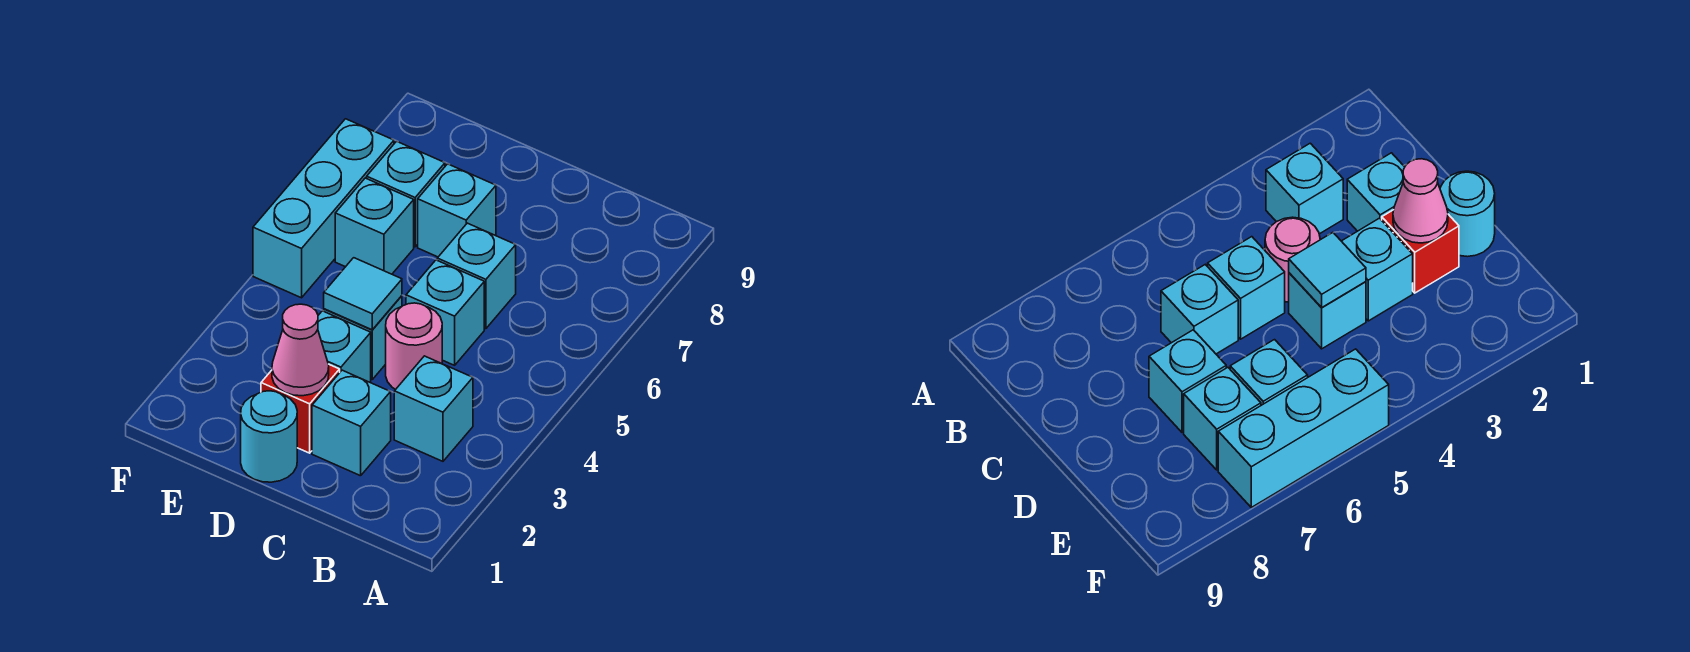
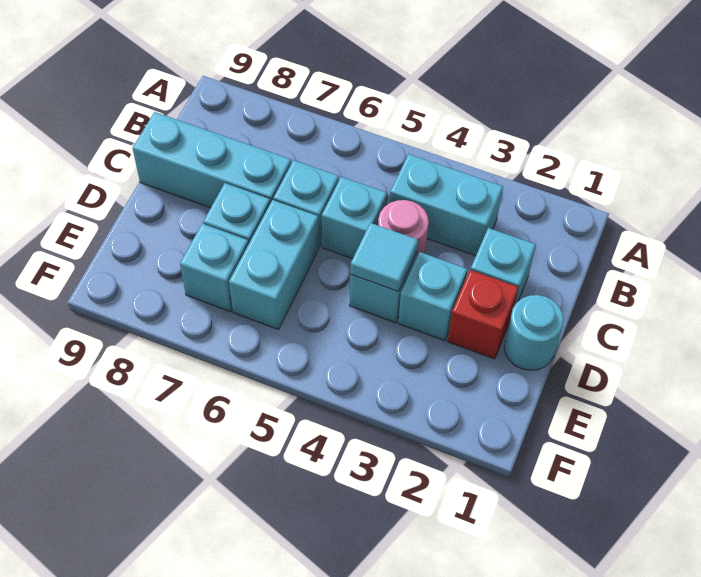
cyan brick B3 level 1 -> cyan brick B3:B4 level 1
pink cone D2 level 2 -> none
cyan brick E6 level 1 -> cyan brick D6:E6 level 1
cyan brick F5:F7 level 1 -> cyan brick C7:C9 level 1

